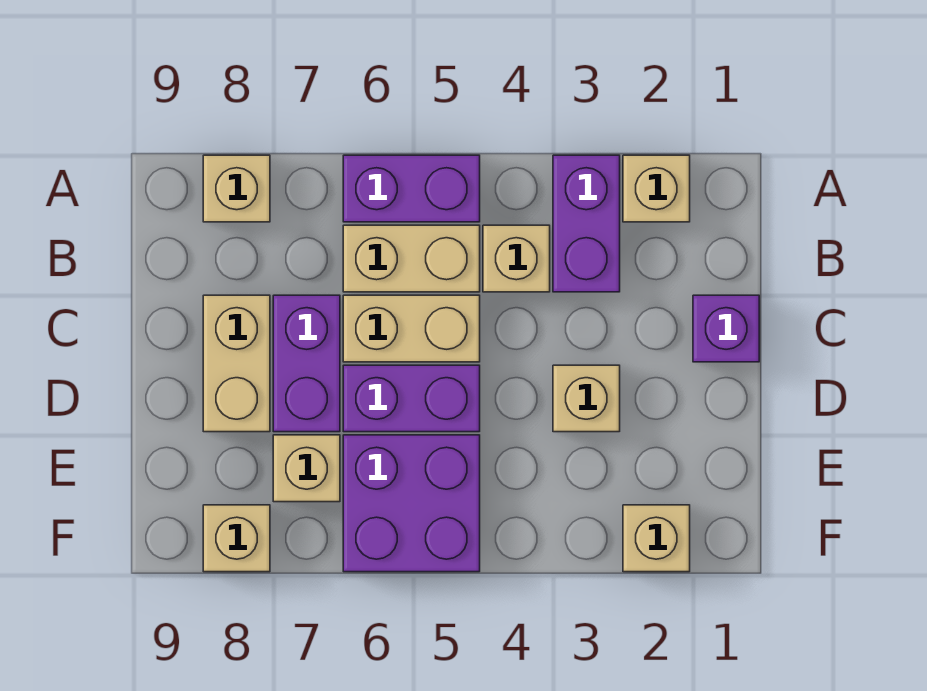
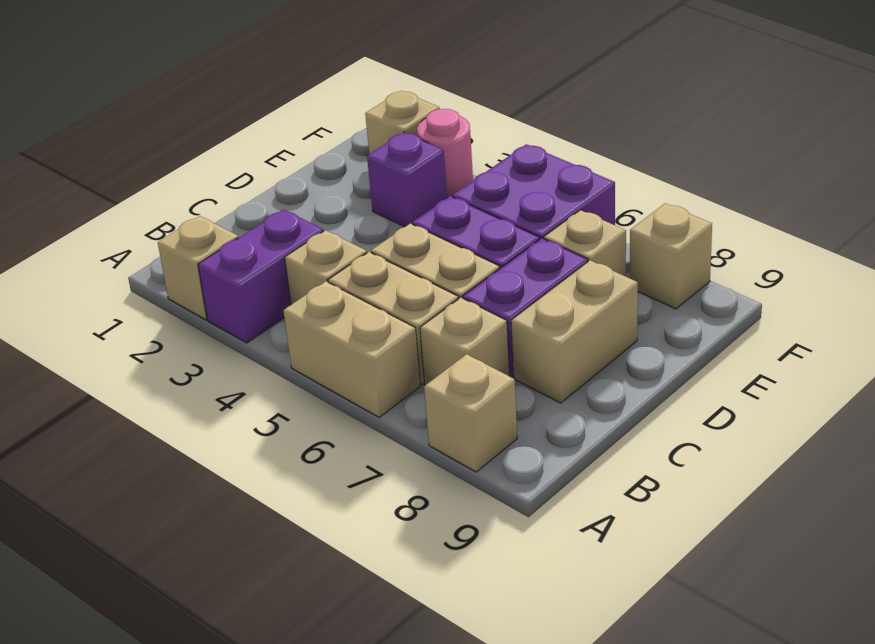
purple brick A5:A6 level 1 -> tan brick A5:A6 level 1
purple brick C1 level 1 -> purple brick E3 level 1
tan brick D3 level 1 -> tan brick B7 level 1
none -> pink round brick F3 level 1

